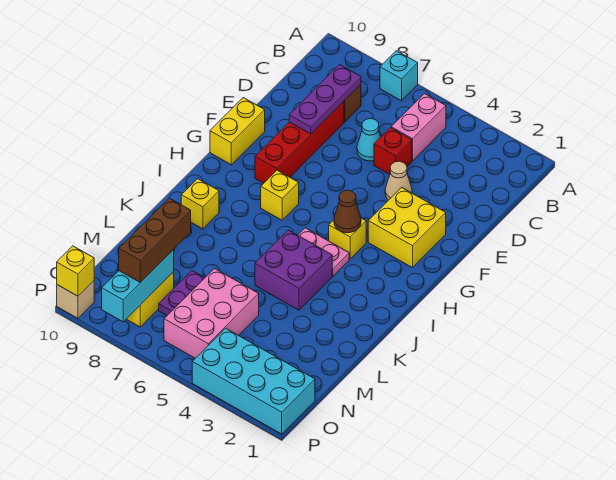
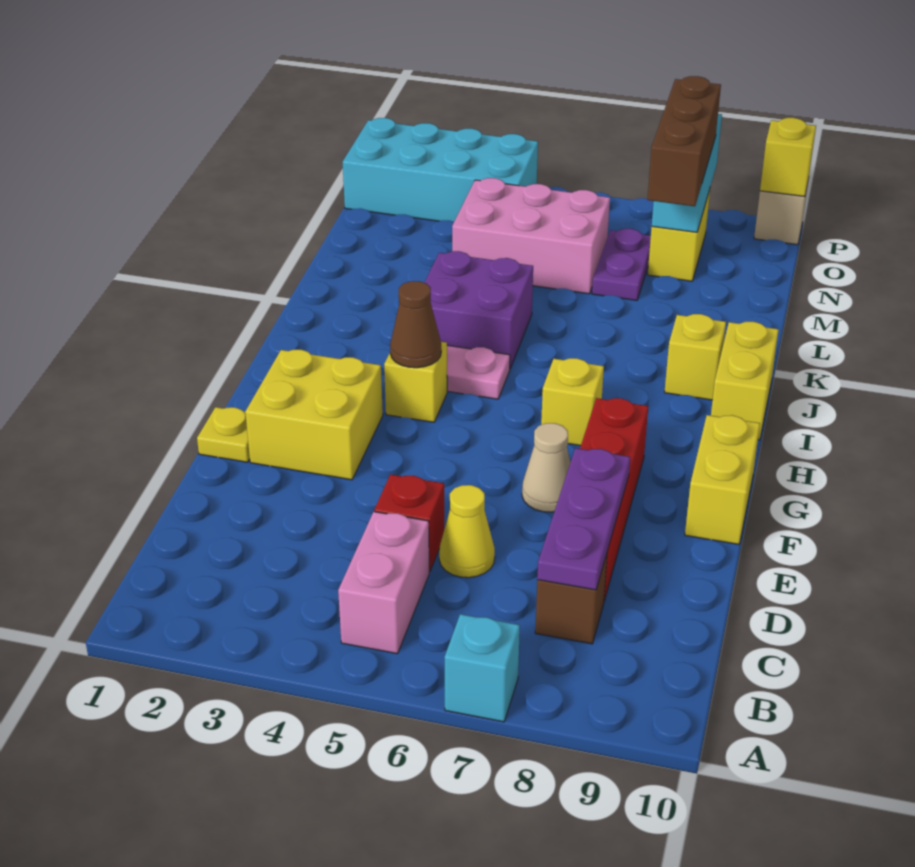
cyan cone D6 level 1 -> yellow cone D6 level 1
tan cone E4 level 1 -> tan cone F7 level 1
none -> yellow plate F1 level 1
none -> yellow brick I10:J10 level 1
pink brick M5:O6 level 1 -> pink brick M4:N6 level 1

